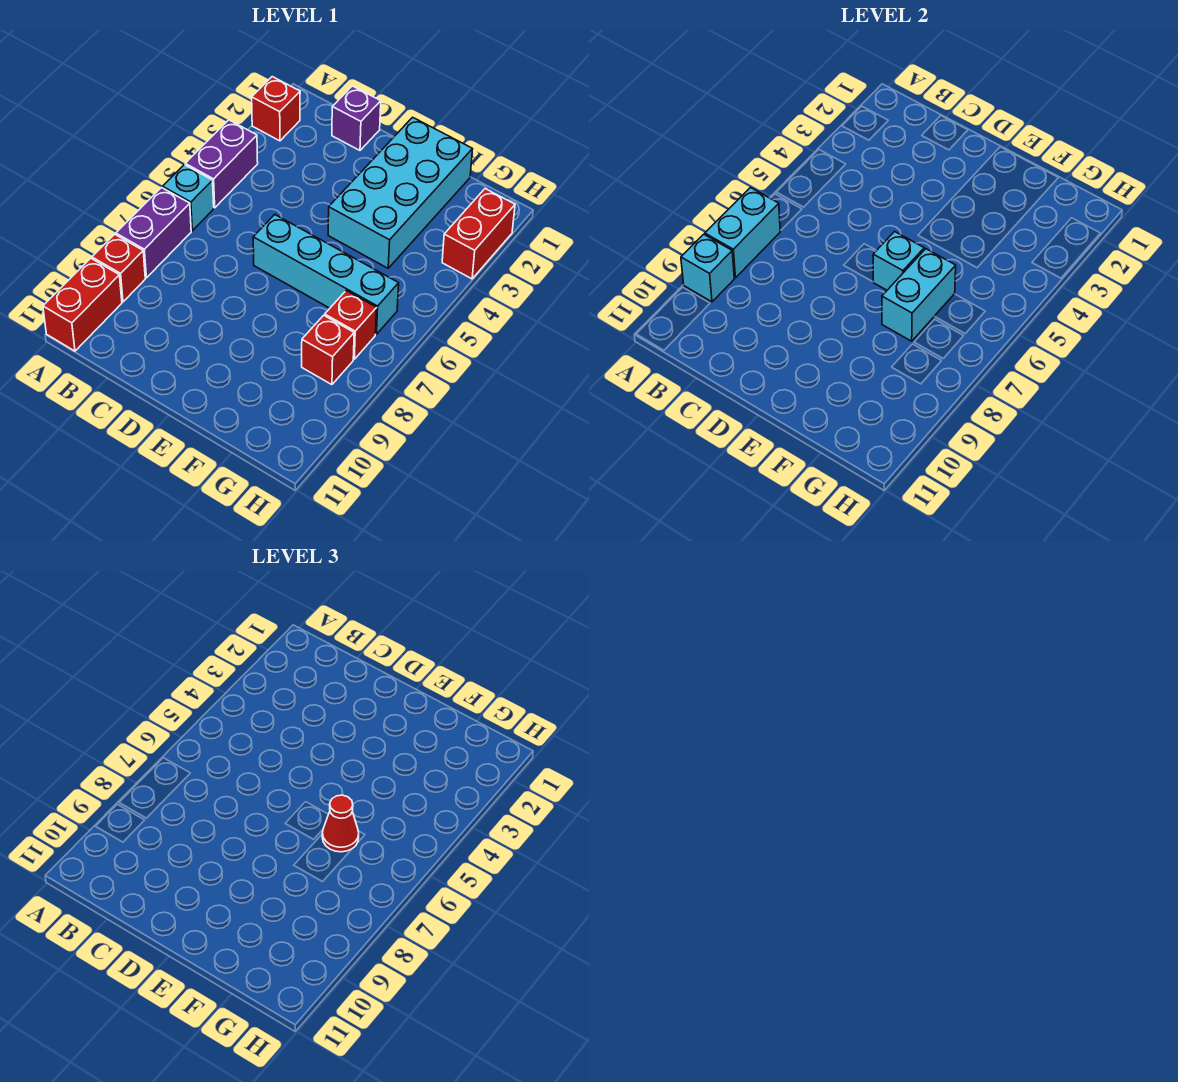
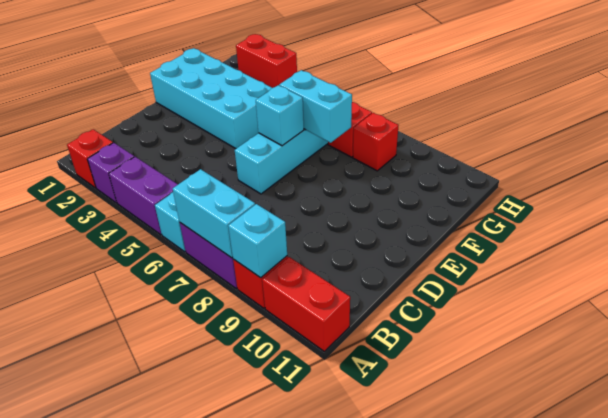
purple brick C1 level 1 -> purple brick A3 level 1
red cone F6 level 3 -> none

